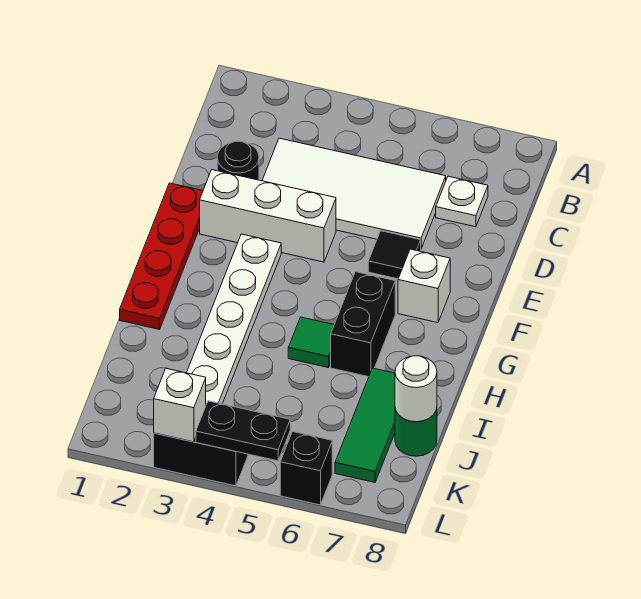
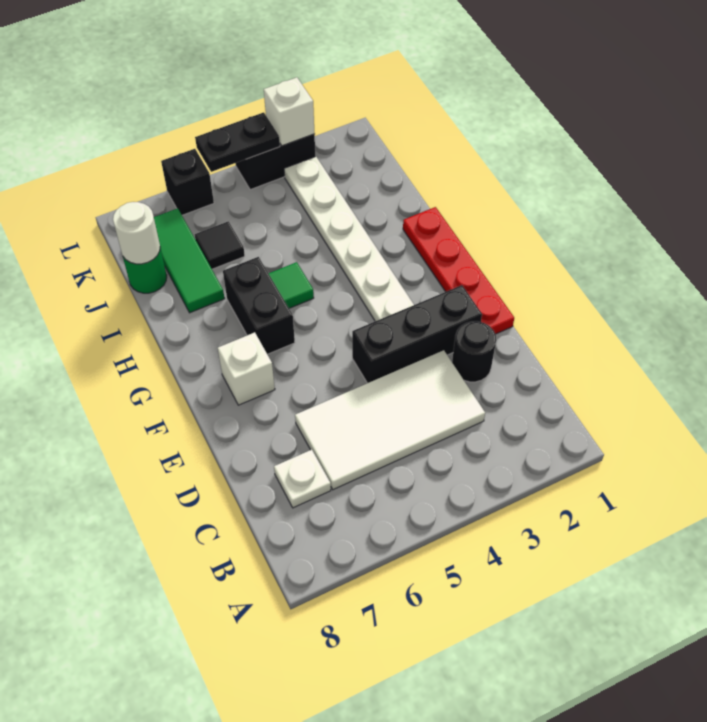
white brick E2:E4 level 1 -> black brick E2:E4 level 1
black tile E6 level 1 -> black tile J6 level 1

